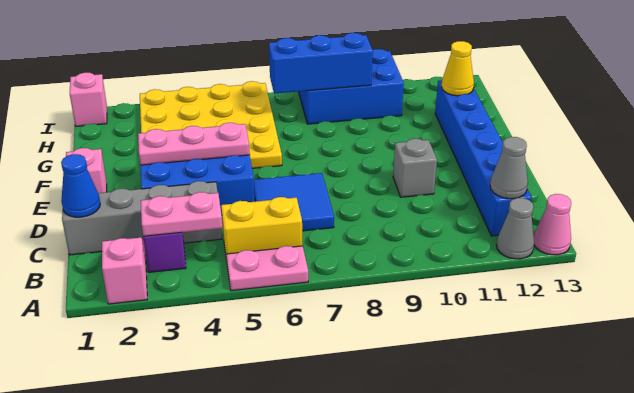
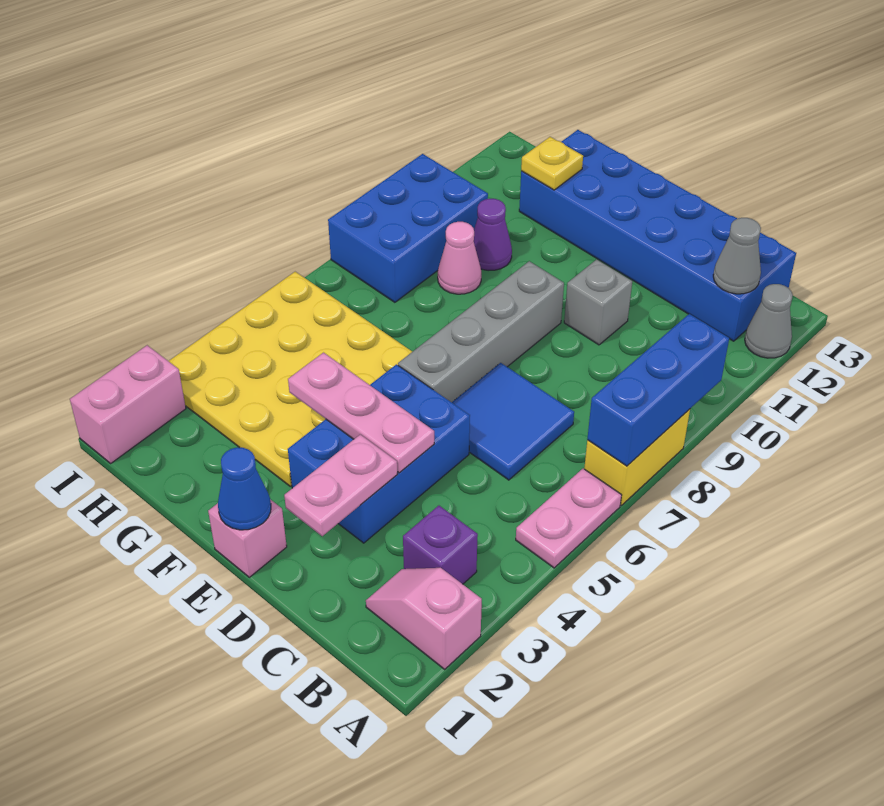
pink cone A13 level 1 -> pink cone G9 level 1
pink plate B3:B4 level 2 -> pink plate D2:D3 level 2
yellow brick B5:B6 level 1 -> yellow brick A7:A8 level 1
blue brick B12:G12 level 1 -> blue brick B12:G13 level 1
grey brick C1:C4 level 1 -> grey brick E6:E9 level 1
blue cone C1 level 2 -> blue cone E1 level 2
pink plate E3:E5 level 2 -> pink plate D4:F4 level 2
none -> purple cone G10 level 1
yellow cone G12 level 2 -> yellow plate G12 level 2
blue brick H7:H9 level 2 -> blue brick A7:A9 level 2
pink brick I1 level 1 -> pink brick I1:I2 level 1

